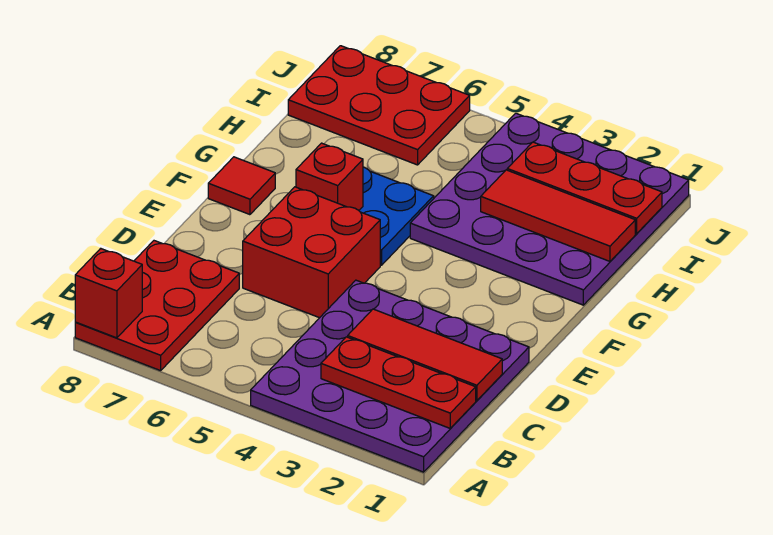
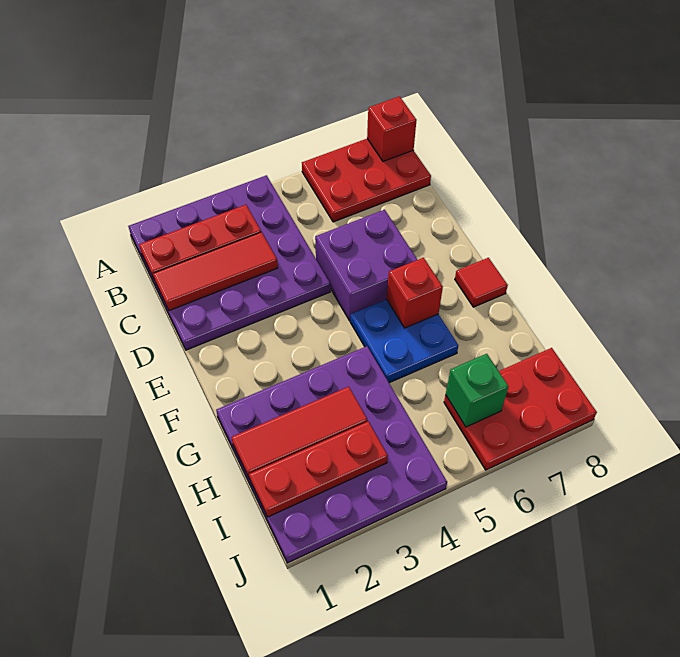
red plate A7:C8 level 1 -> red plate A6:B8 level 1
red brick D5:E6 level 1 -> purple brick D5:E6 level 1
none -> green brick I6 level 2

